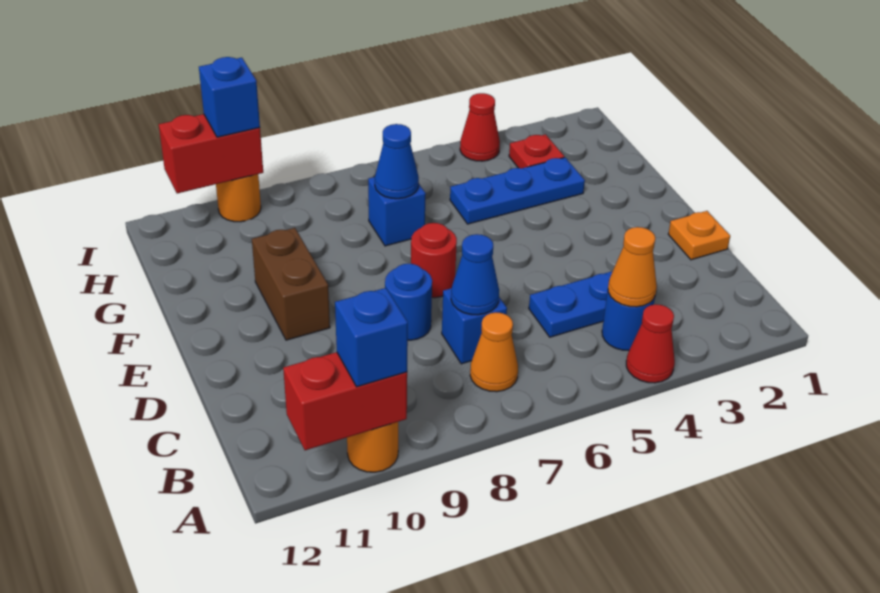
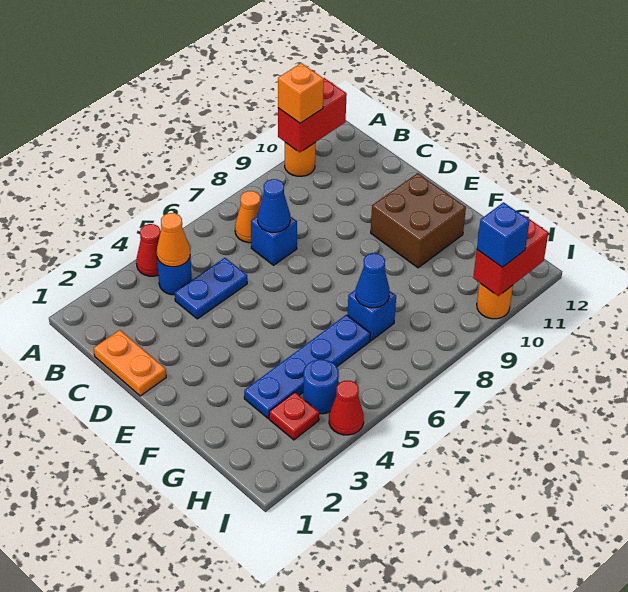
blue brick A10 level 3 -> orange brick A10 level 3
orange plate D1 level 1 -> orange plate C1:D1 level 1
blue round brick D8 level 1 -> blue round brick H4 level 1
red round brick E7 level 1 -> none
brown brick E10:F10 level 1 -> brown brick E10:F11 level 1
blue plate G3:G5 level 1 -> blue plate G3:G6 level 1

